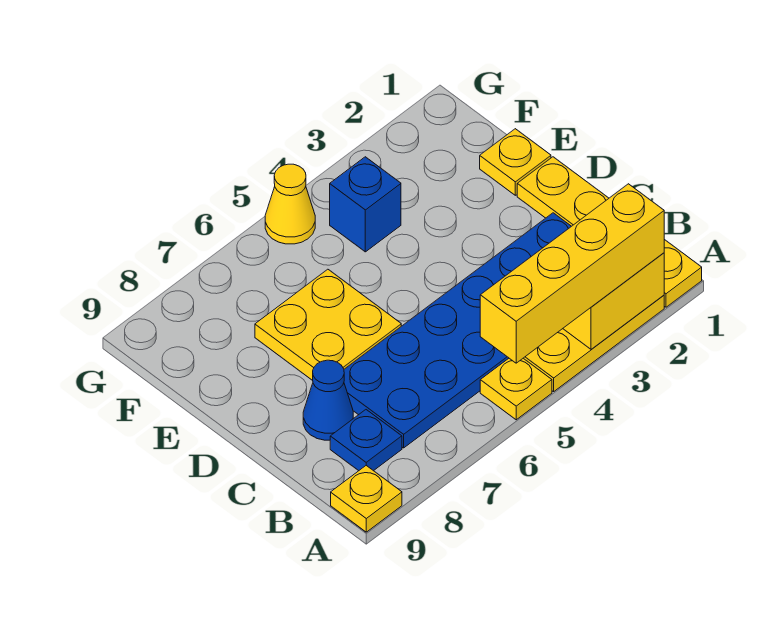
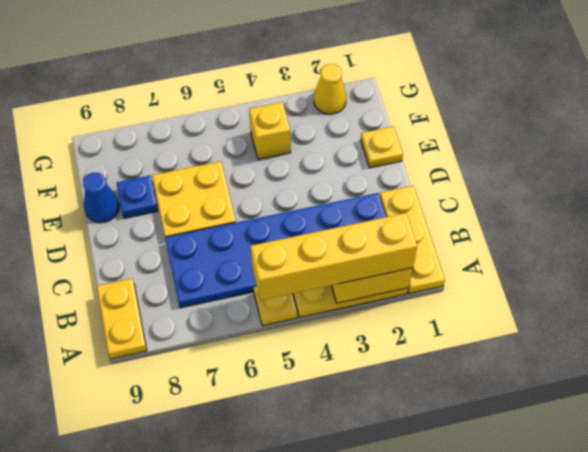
yellow plate A1:D1 level 1 -> yellow plate A1:C1 level 1
yellow plate A9 level 1 -> yellow plate A9:B9 level 1
blue plate B8 level 1 -> blue plate E8 level 1
blue cone C8 level 1 -> blue cone E9 level 1
blue brick F4 level 1 -> yellow brick F4 level 1
yellow cone G5 level 1 -> yellow cone G2 level 1

